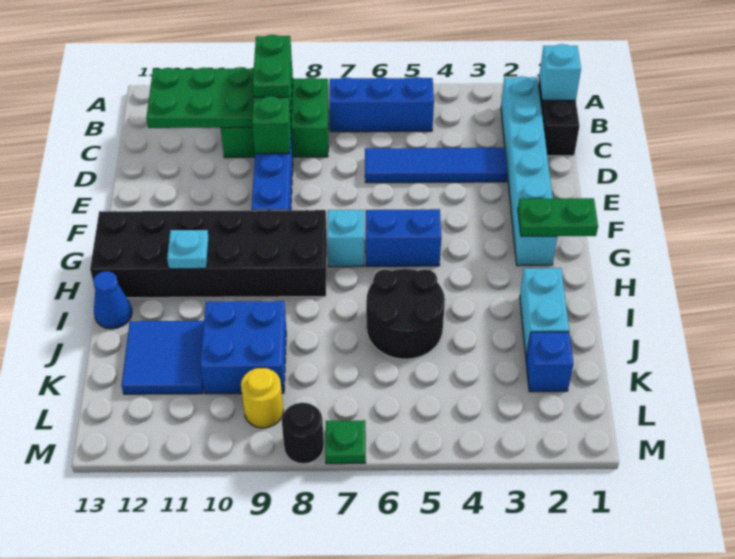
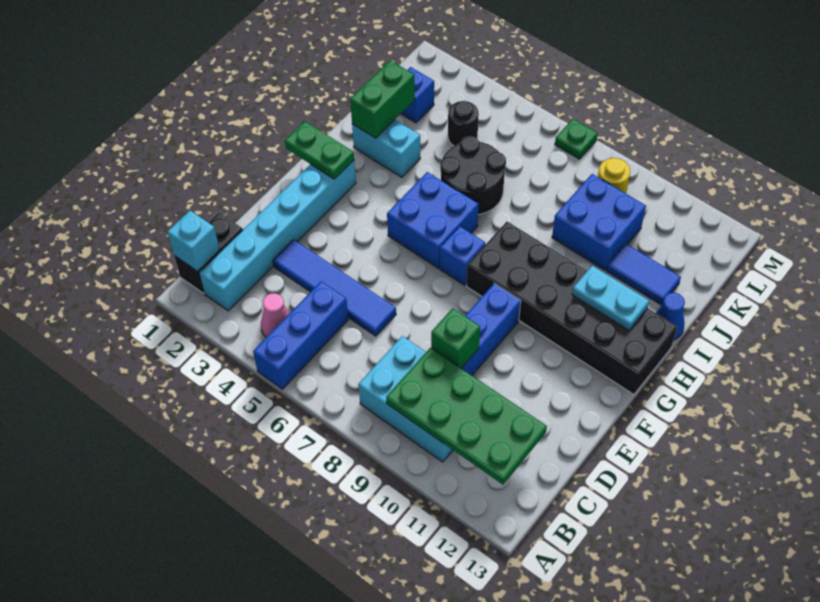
none -> pink cone B4 level 1
blue brick B5:B7 level 1 -> blue brick A5:C5 level 1
green brick B8:C10 level 1 -> cyan brick B8:C10 level 1
green brick B9:C9 level 3 -> green brick I2:J2 level 2
blue brick G5:G6 level 1 -> blue brick G5:H6 level 1
cyan brick G7 level 1 -> blue brick G7 level 1
cyan plate H11 level 2 -> cyan plate H11:H12 level 2
cyan brick I2:J2 level 1 -> cyan brick I2:I3 level 1
blue tile J11:K12 level 1 -> blue tile J11:J12 level 1
black round brick M8 level 1 -> black round brick K4 level 1

